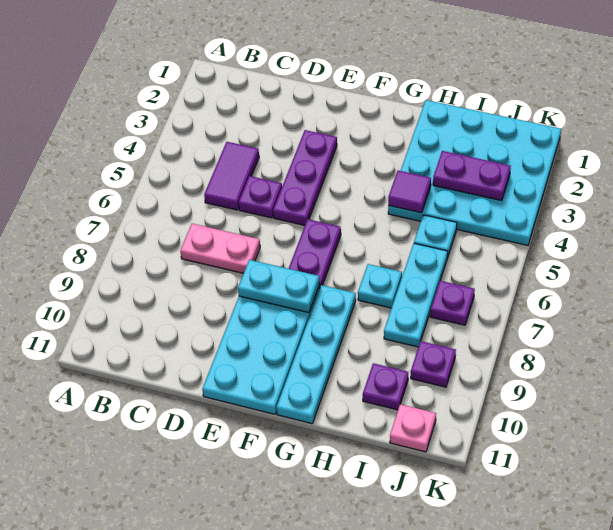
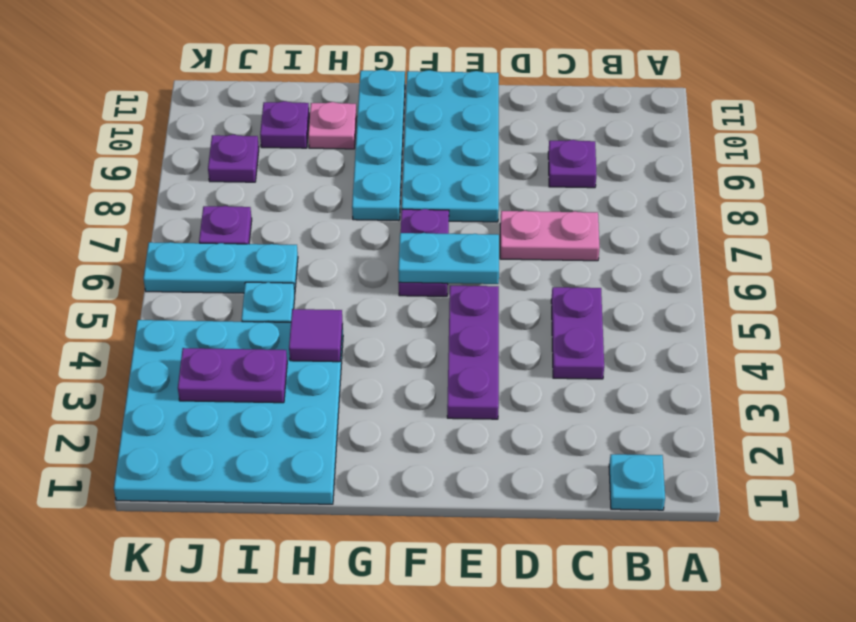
purple tile C4:C5 level 1 -> purple plate C4:C5 level 1
purple plate D5 level 1 -> purple plate C9 level 1
cyan plate E8:F8 level 2 -> cyan plate E6:F6 level 2
cyan plate H7 level 1 -> cyan plate B1 level 1
cyan plate I6:I8 level 1 -> cyan plate I6:K6 level 1
pink plate J11 level 1 -> pink plate H10 level 1

